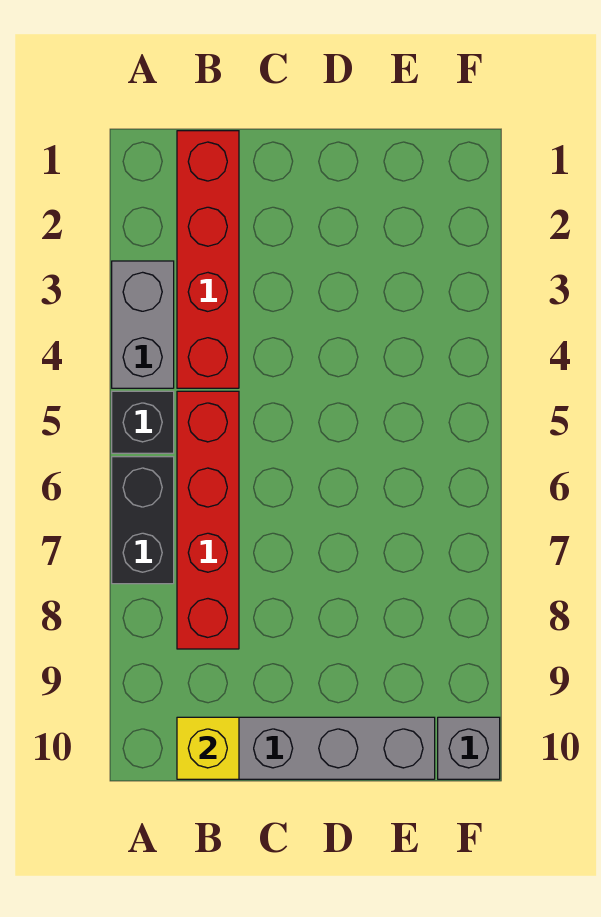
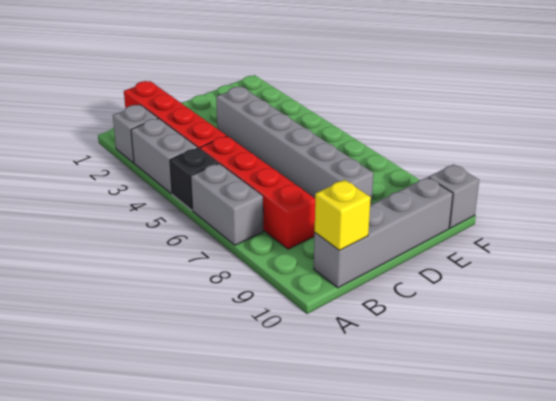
none -> grey brick A2 level 1
black brick A6:A7 level 1 -> grey brick A6:A7 level 1
none -> grey brick D3:D8 level 1

